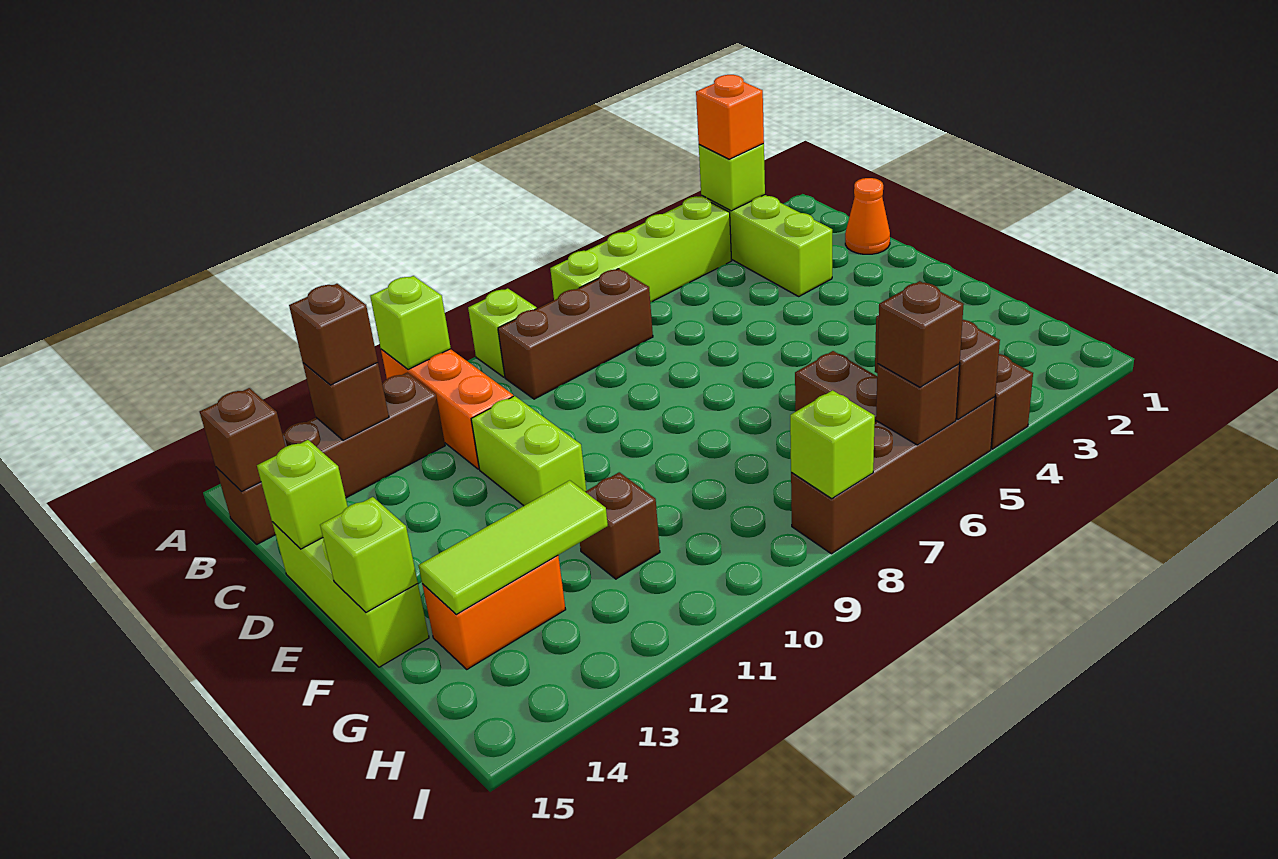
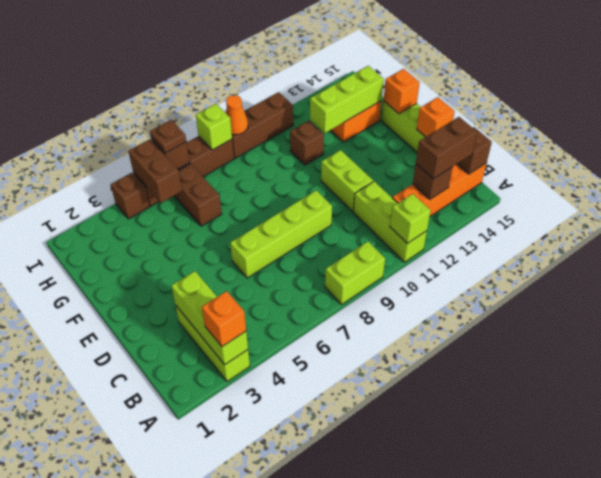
lime brick A3 level 2 -> lime brick A3:C3 level 2
lime brick A4:A7 level 1 -> lime brick D6:D9 level 1
lime brick A9 level 1 -> lime brick A8:A9 level 1
orange brick A11:C11 level 1 -> lime brick A11:C11 level 1
brown brick B7:B9 level 1 -> brown brick I9:I11 level 1
brown brick B12:B15 level 1 -> orange brick B12:B15 level 1
brown brick B13 level 3 -> brown brick B13:B14 level 3
orange cone C1 level 1 -> orange cone I9 level 2
lime brick D15 level 2 -> orange brick D15 level 2
lime brick F15 level 2 -> orange brick F15 level 2
lime tile G12:G14 level 2 -> lime brick G12:G14 level 2
brown brick I6 level 3 -> brown plate I6 level 3

